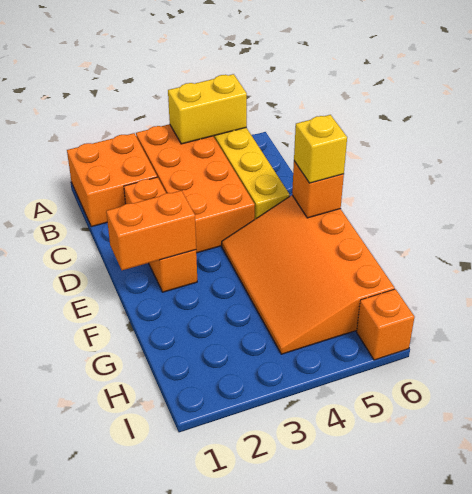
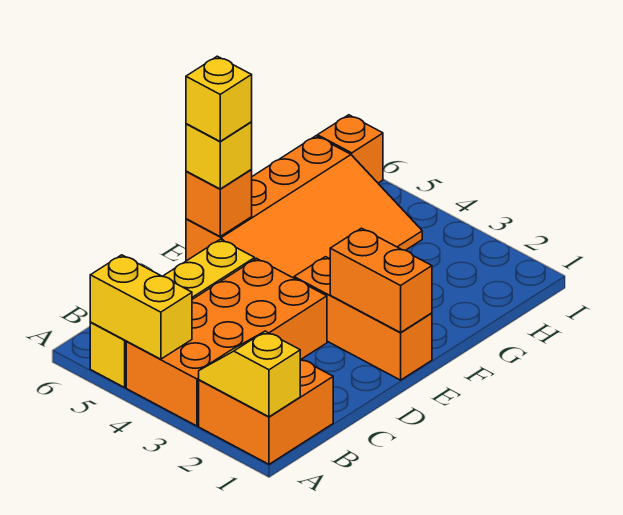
none -> yellow slope A1:A2 level 2 top 1
orange brick C2:E2 level 1 -> orange brick E1:E3 level 1
none -> yellow brick E6 level 4

